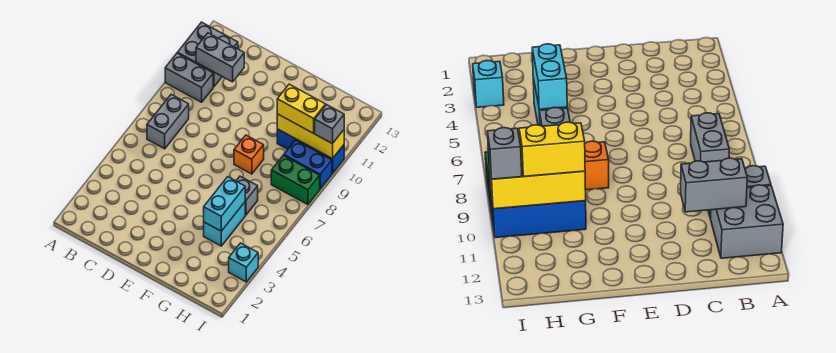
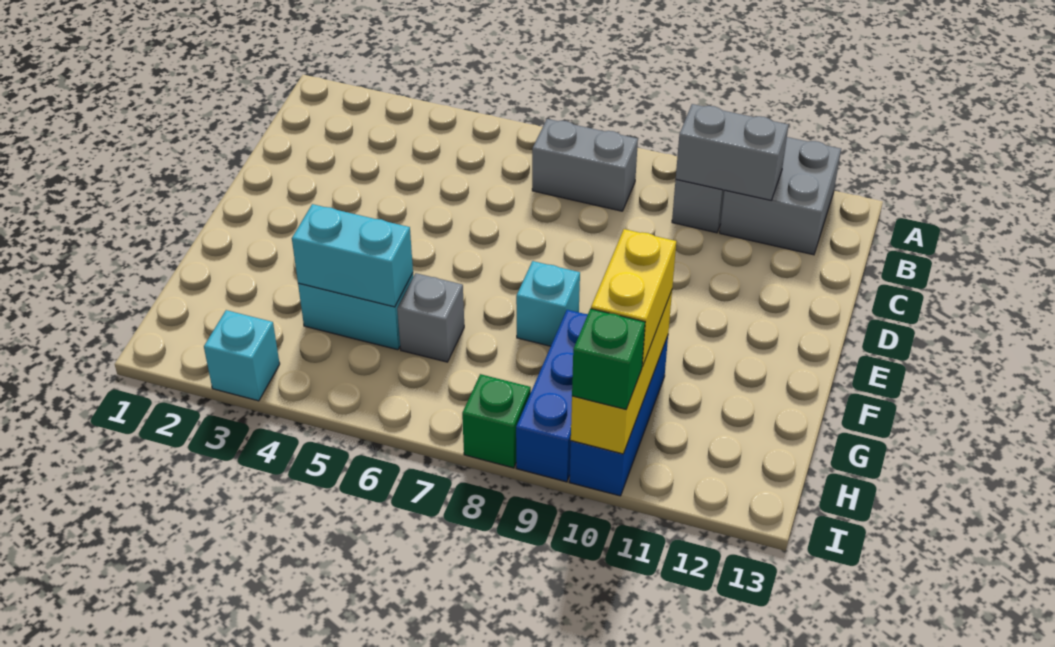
grey brick B11:C11 level 2 -> grey brick B10:B11 level 2
orange brick F8 level 1 -> cyan brick F8 level 1
green brick H8:I8 level 1 -> green brick I8 level 1
blue brick H9:I9 level 1 -> blue brick G9:I9 level 1
grey brick I10 level 3 -> green brick I10 level 3

